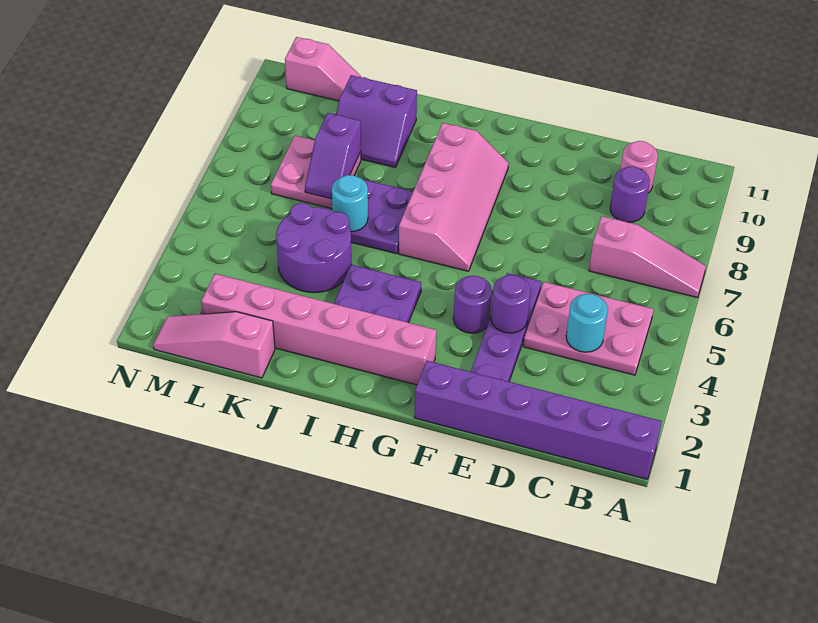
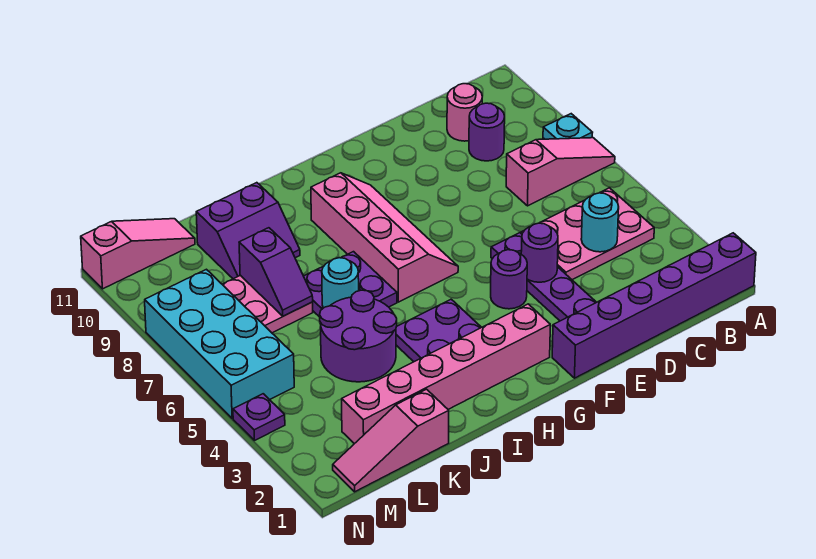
none -> cyan plate A8 level 1
pink slope L11:M11 level 1 top M -> pink slope L11:N11 level 1 top N
none -> cyan brick M5:N8 level 1
none -> purple plate N4 level 1

